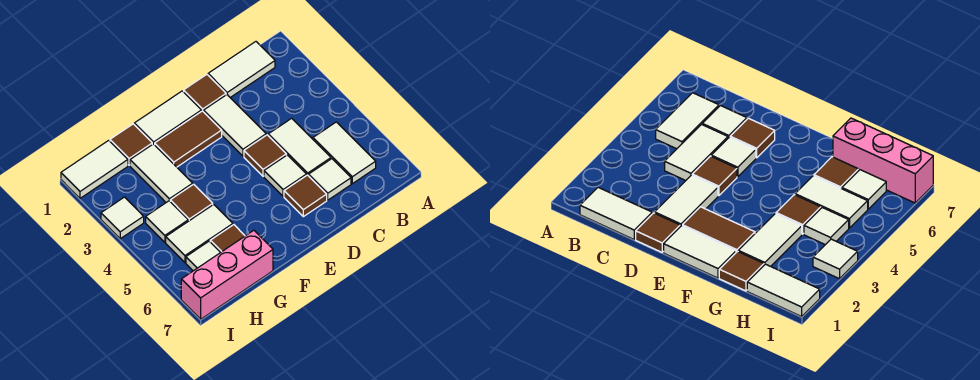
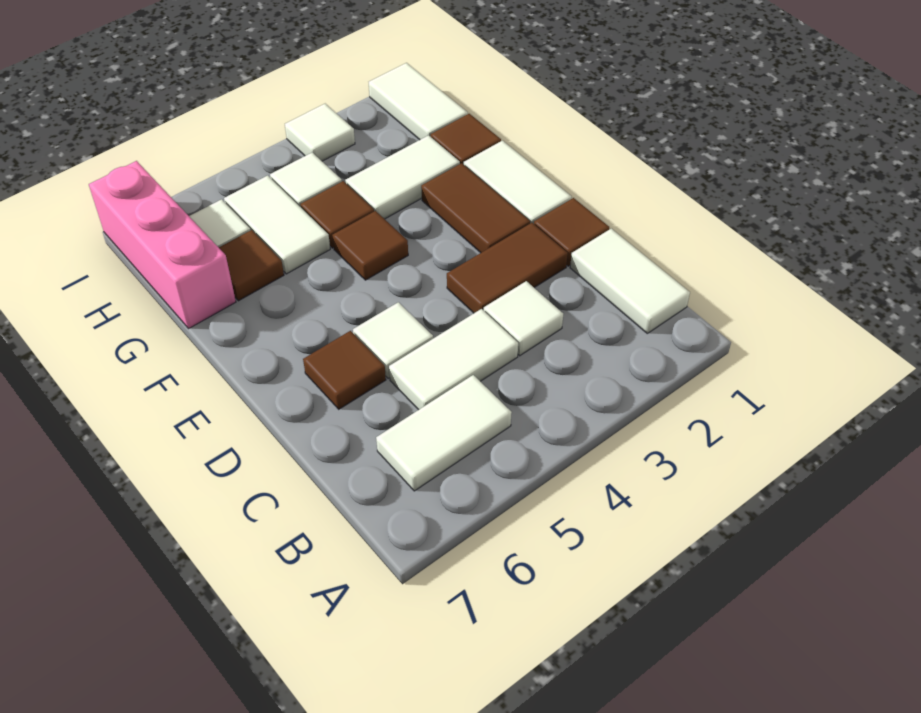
white tile C6 level 1 -> white tile C3 level 1
white tile D2:D3 level 1 -> brown tile D2:D3 level 1
brown tile D4 level 1 -> brown tile F4 level 1

